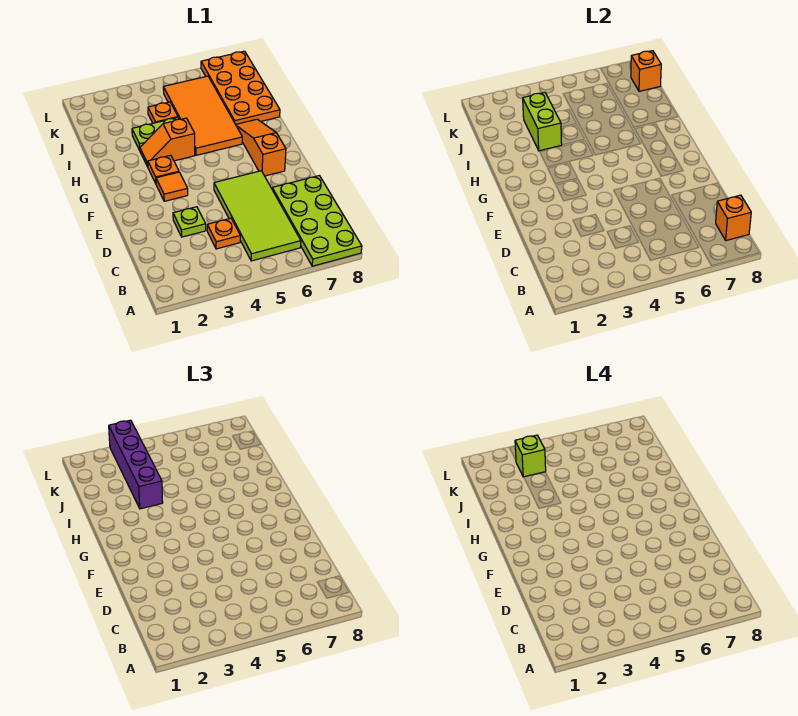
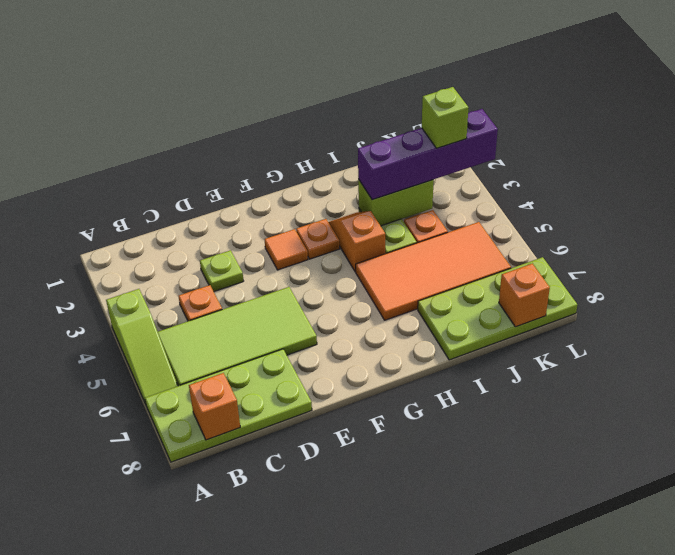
none -> lime slope A4:A6 level 1 top 4
orange slope F7:H7 level 1 top F -> none
orange plate I7:L8 level 1 -> lime plate I7:L8 level 1

